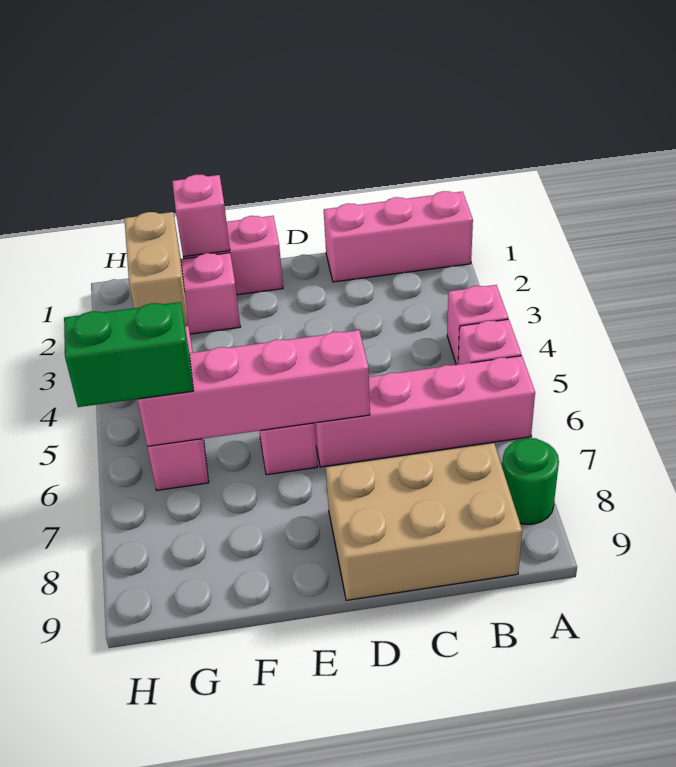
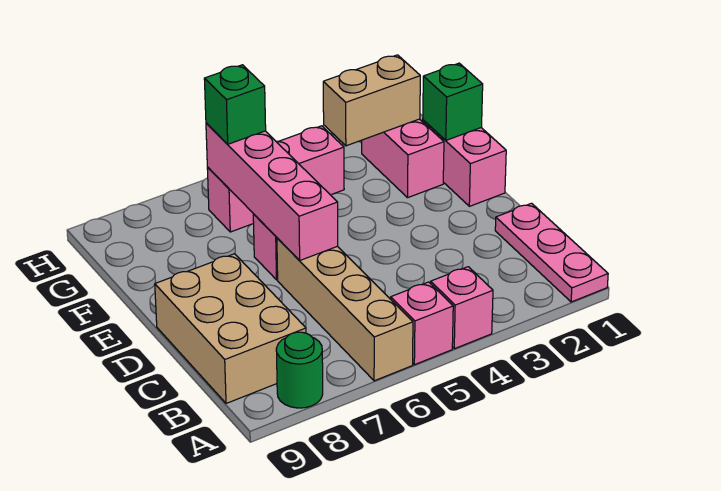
pink brick A1:C1 level 1 -> pink plate A1:C1 level 1
pink brick A6:D6 level 1 -> tan brick A6:D6 level 1
pink brick F1 level 2 -> green brick F1 level 2
green brick G6:H6 level 3 -> green brick G6 level 3

